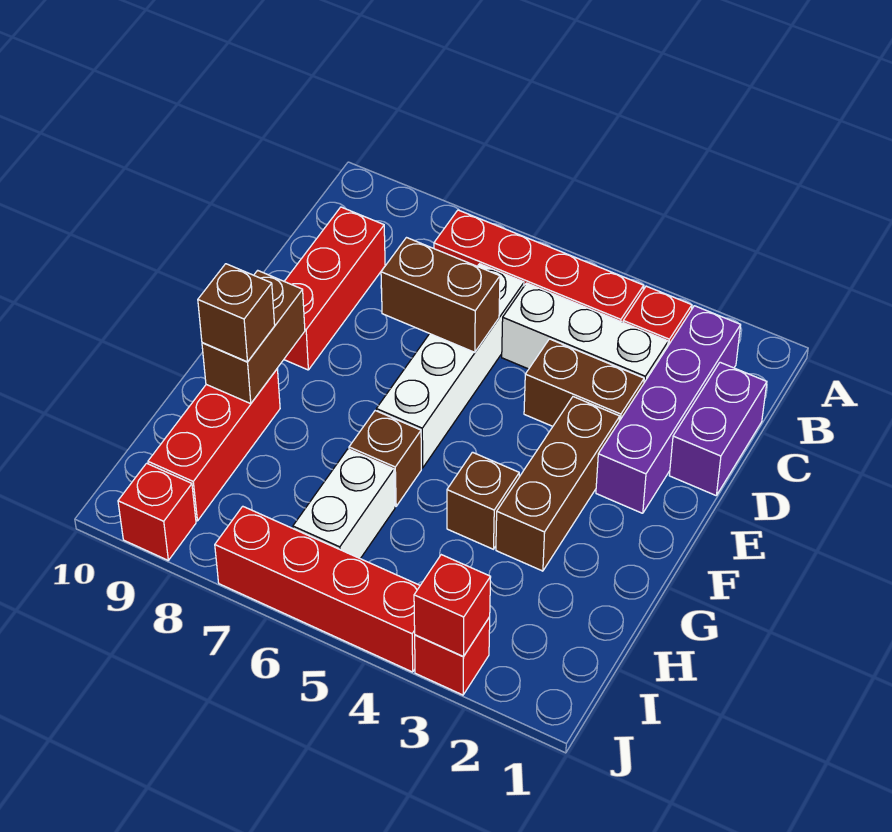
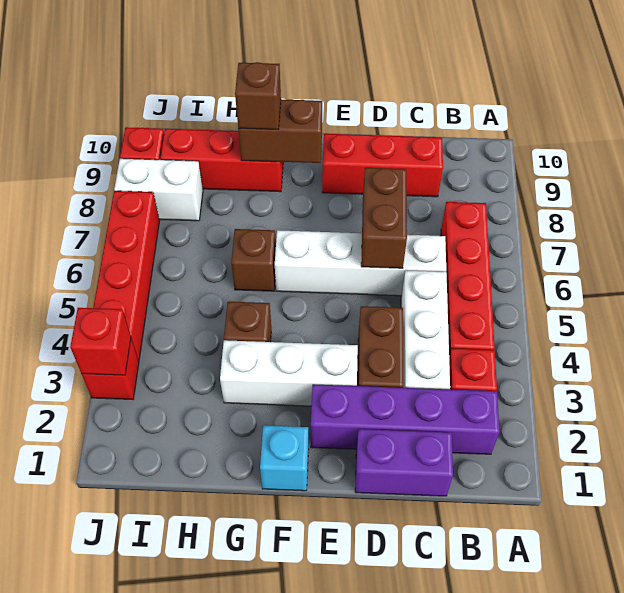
brown brick E3:G3 level 1 -> white brick E3:G3 level 1
none -> cyan brick F1 level 1
white brick H6:I6 level 1 -> white brick I8:J8 level 1

